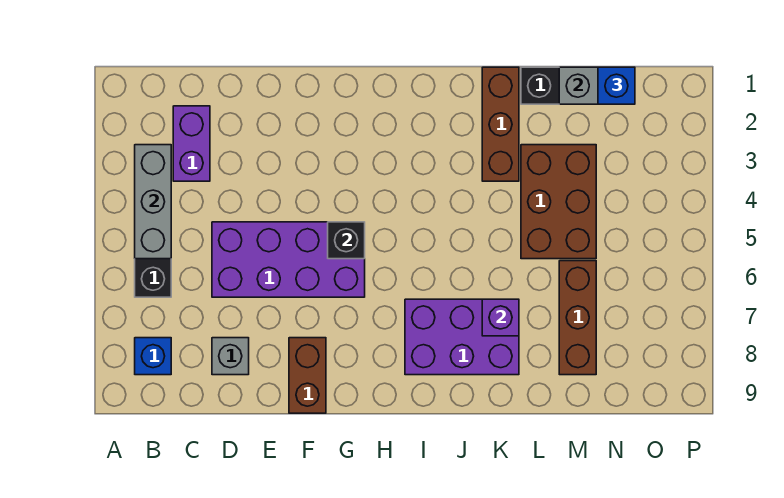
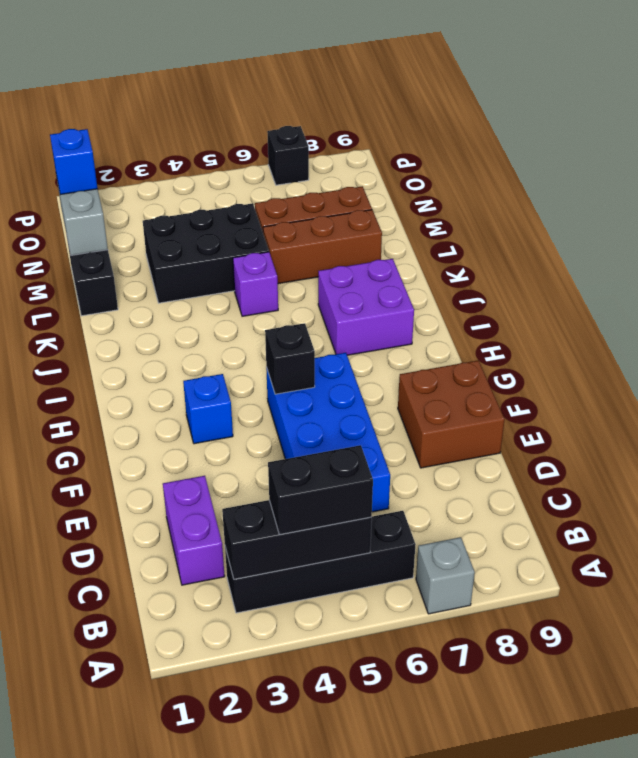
grey brick B3:B5 level 2 -> black brick B3:B5 level 2
none -> black brick B4:B5 level 3
blue brick B8 level 1 -> blue brick G3 level 1
purple brick C2:C3 level 1 -> purple brick C2:D2 level 1
purple brick D5:G6 level 1 -> blue brick D5:G6 level 1
grey brick D8 level 1 -> grey brick A7 level 1
brown brick F8:F9 level 1 -> brown brick E8:F9 level 1
purple brick I7:K8 level 1 -> purple brick I7:J8 level 1
brown brick K1:K3 level 1 -> brown brick L6:L8 level 1
purple brick K7 level 2 -> purple brick K5 level 1
brown brick L3:M5 level 1 -> black brick L3:M5 level 1
none -> black brick P7 level 1

